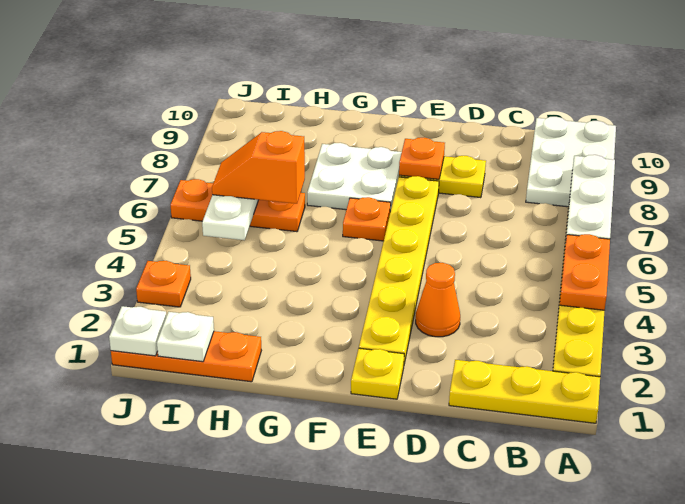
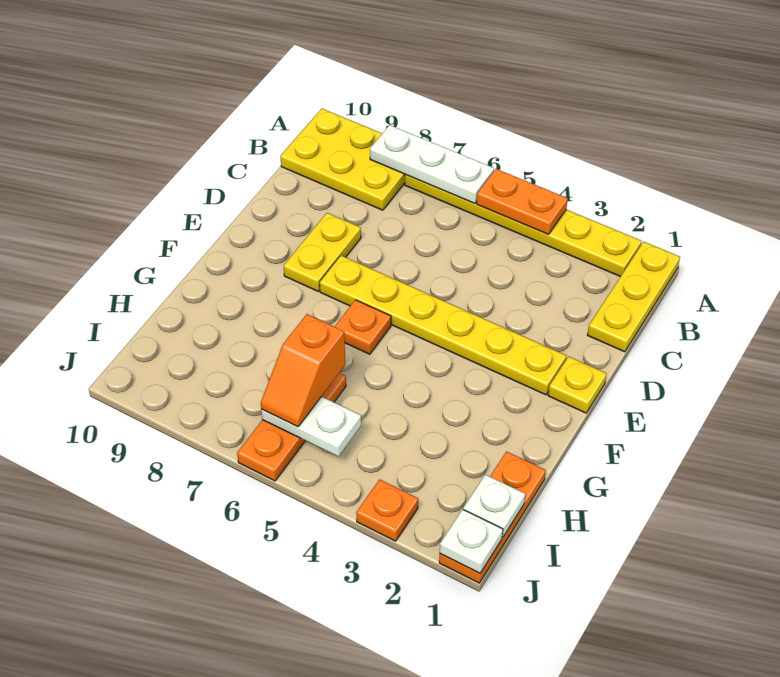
white plate A8:B10 level 1 -> yellow plate A8:B10 level 1
orange cone D3 level 1 -> none
orange plate E8 level 2 -> none
white plate F7:G8 level 1 -> none

